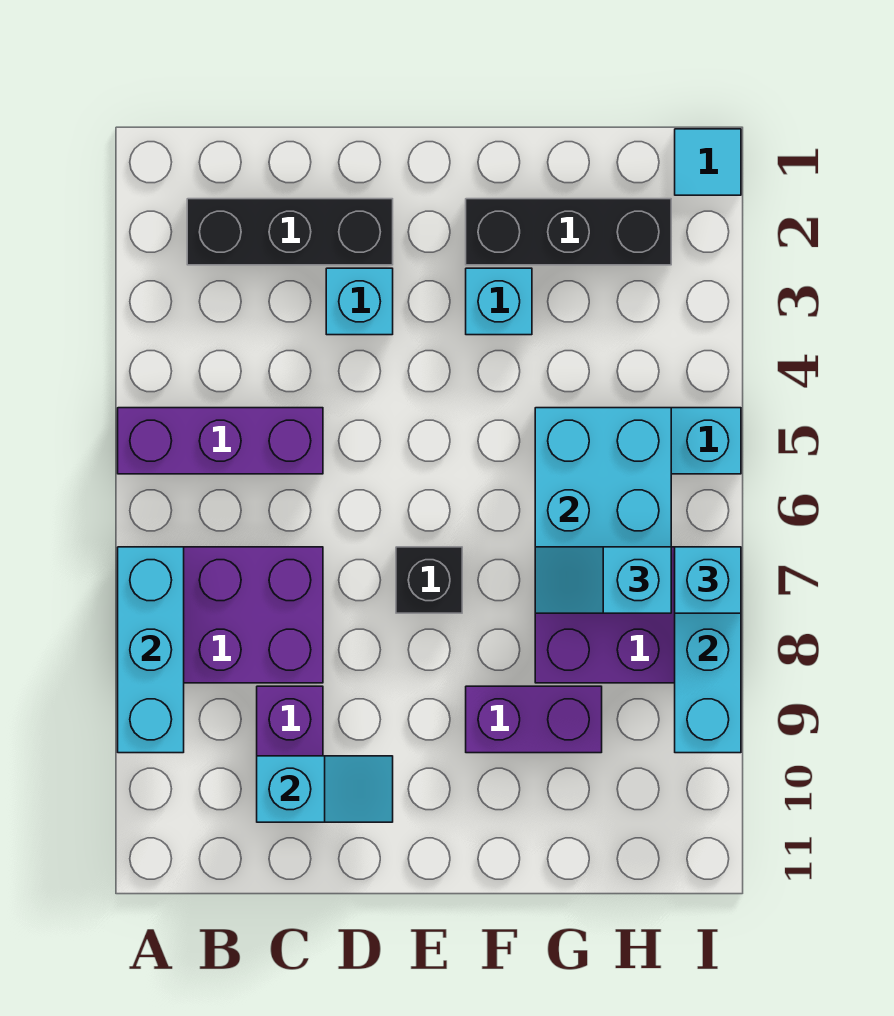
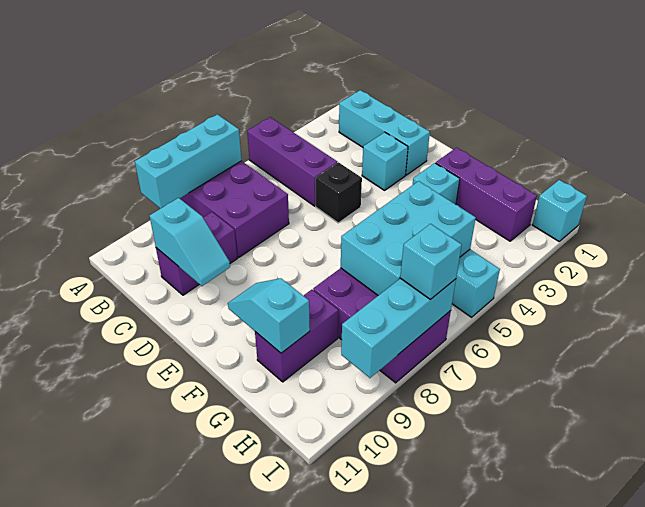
black brick B2:D2 level 1 -> cyan brick B2:D2 level 1
black brick E7 level 1 -> black brick D5 level 1
black brick F2:H2 level 1 -> purple brick F2:H2 level 1
purple brick F9:G9 level 1 -> purple brick G9:G10 level 1
cyan slope G7:H7 level 3 top H -> cyan slope F10:G10 level 2 top G
cyan tile I1 level 1 -> cyan brick I1 level 1

